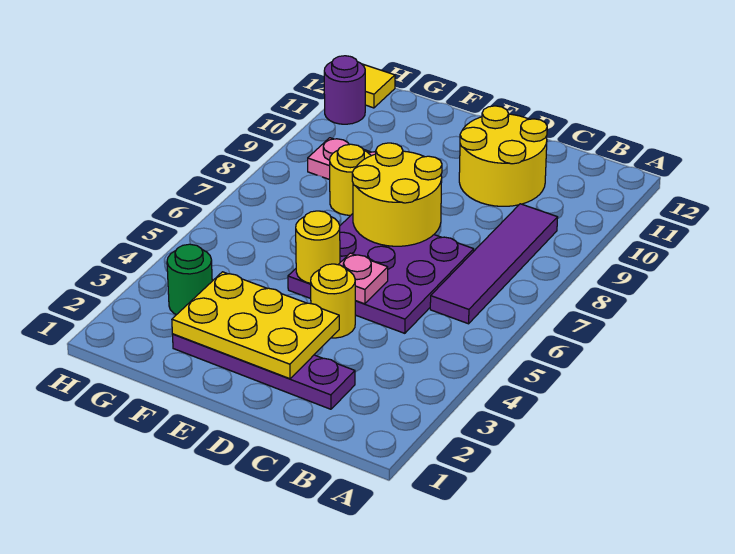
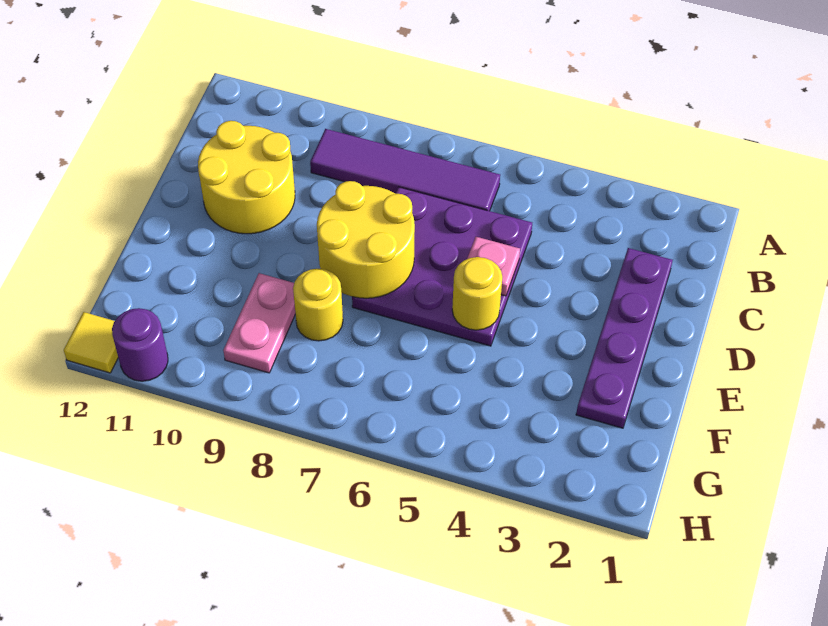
yellow plate D2:F3 level 2 -> none
yellow round brick D4 level 1 -> none
green round brick G3 level 1 -> none

